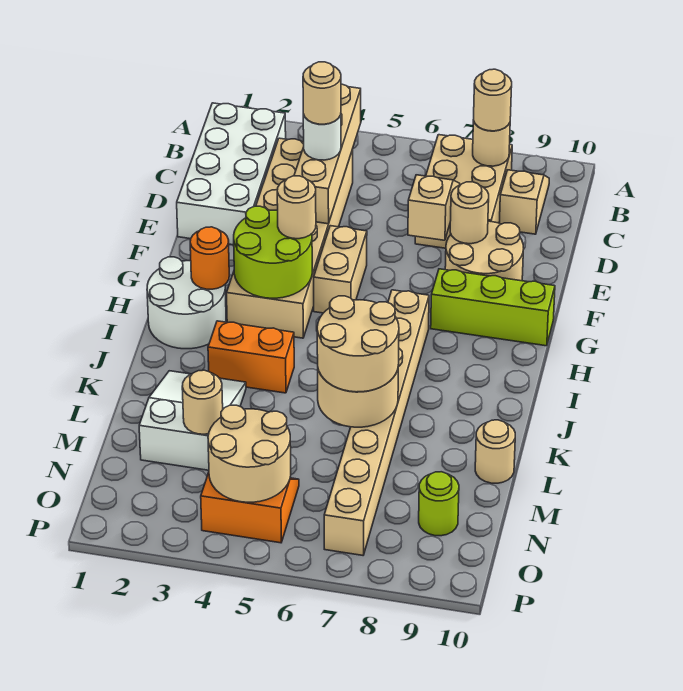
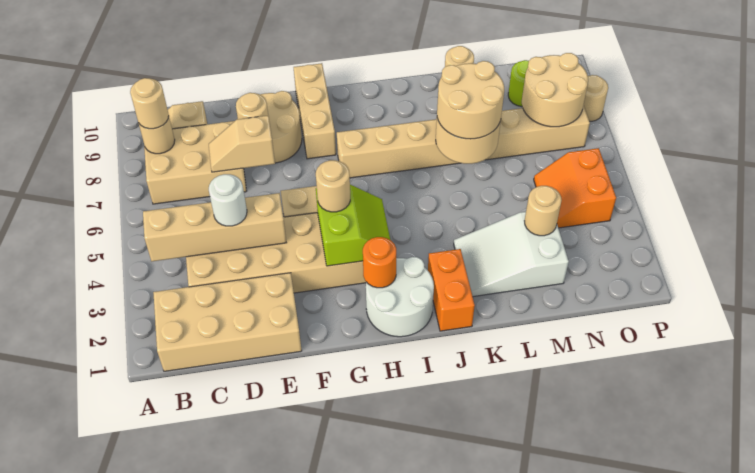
white brick B1:E2 level 1 -> tan brick B1:E2 level 1
tan round brick D4 level 4 -> tan round brick P8 level 1
lime round brick G3:H4 level 2 -> lime slope G3:H4 level 2 top G
lime brick G8:G10 level 1 -> tan brick G8:G10 level 1
orange brick J3:J4 level 1 -> orange brick J1:J2 level 1
tan round brick N4:O5 level 2 -> tan round brick N7:O8 level 2

